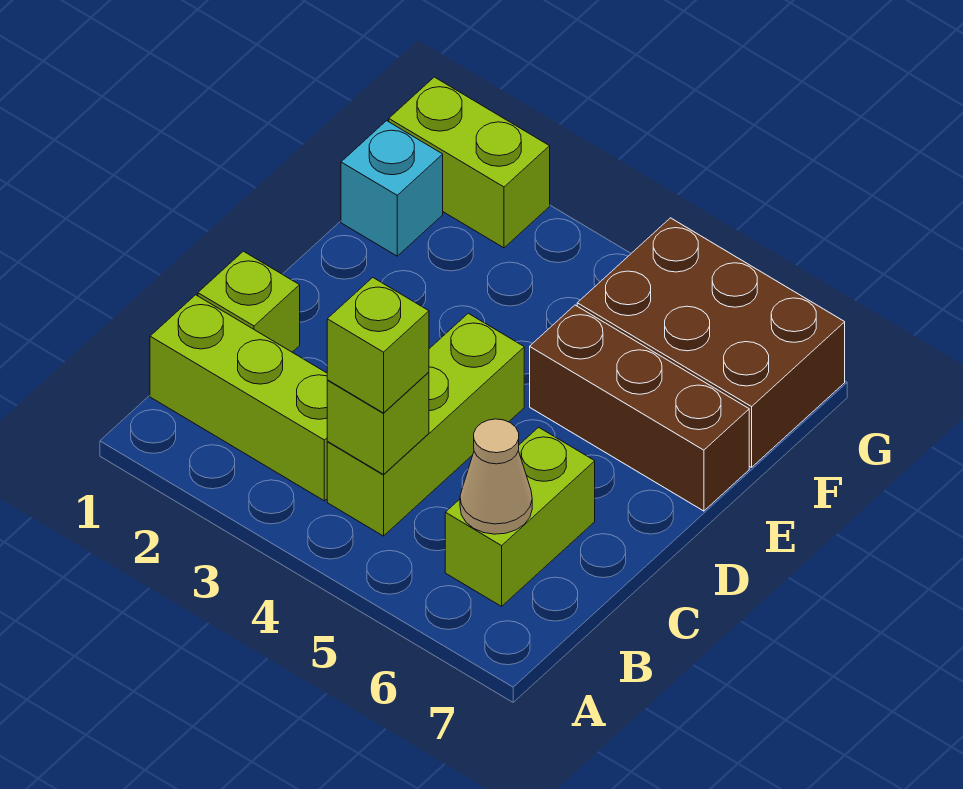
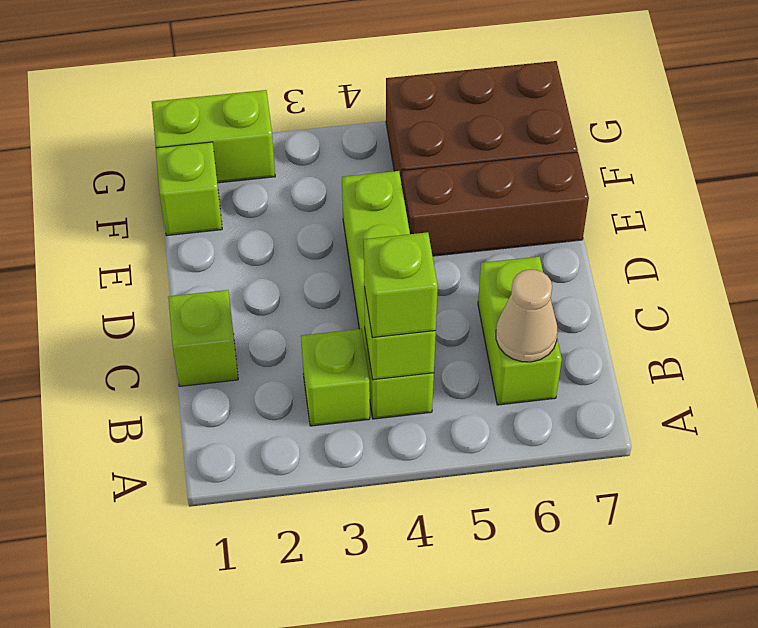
lime brick B1:B3 level 1 -> lime brick B3 level 1
lime brick B4:D4 level 1 -> lime brick B4:E4 level 1
cyan brick F1 level 1 -> lime brick F1 level 1

